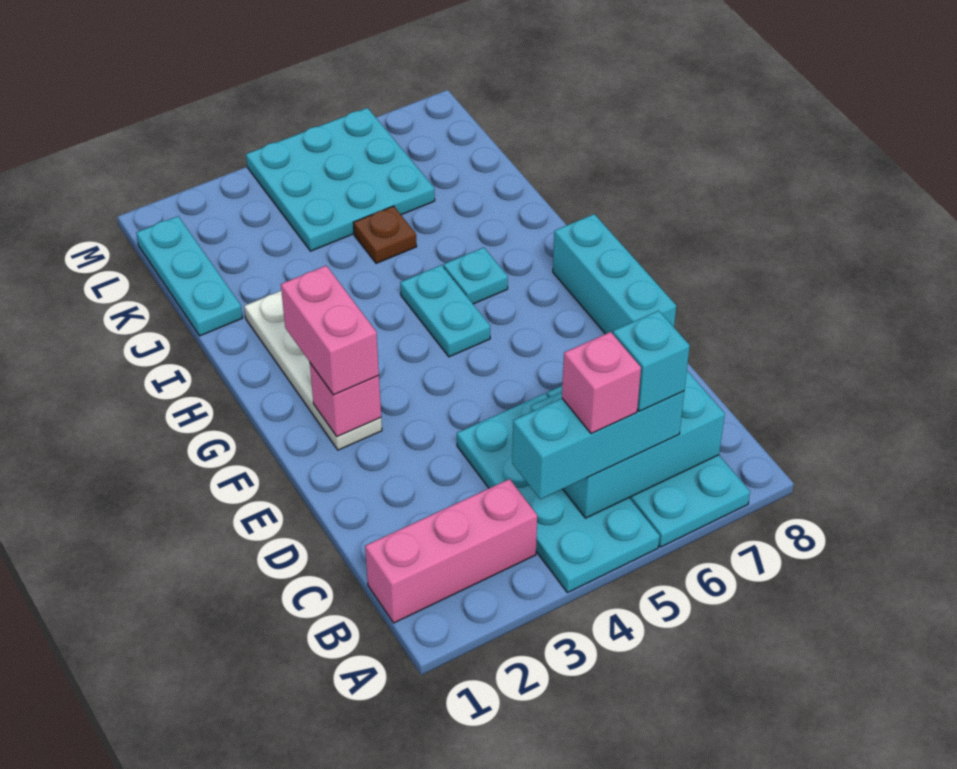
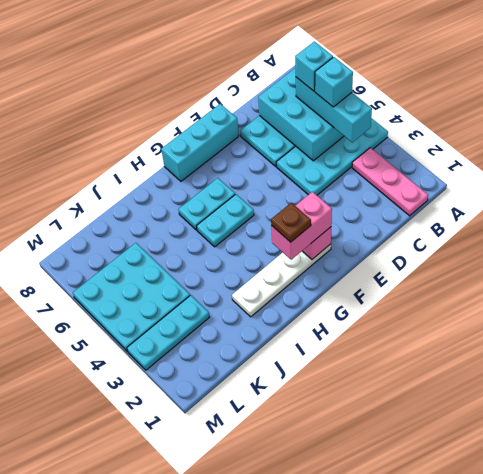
pink brick B1:B3 level 1 -> pink plate B1:B3 level 1
pink brick B5 level 4 -> cyan brick B5 level 4
cyan plate H6 level 1 -> cyan plate G6:H6 level 1
cyan plate J1:L1 level 1 -> cyan plate K3:M3 level 1
brown plate J5 level 1 -> brown plate G2 level 4

